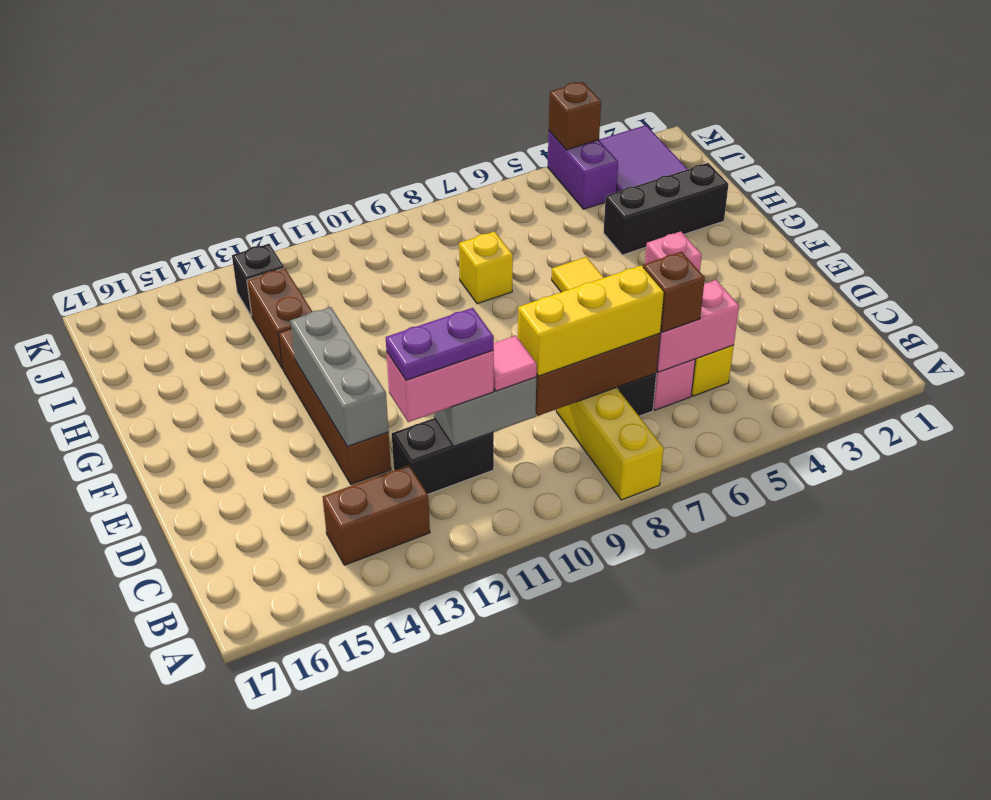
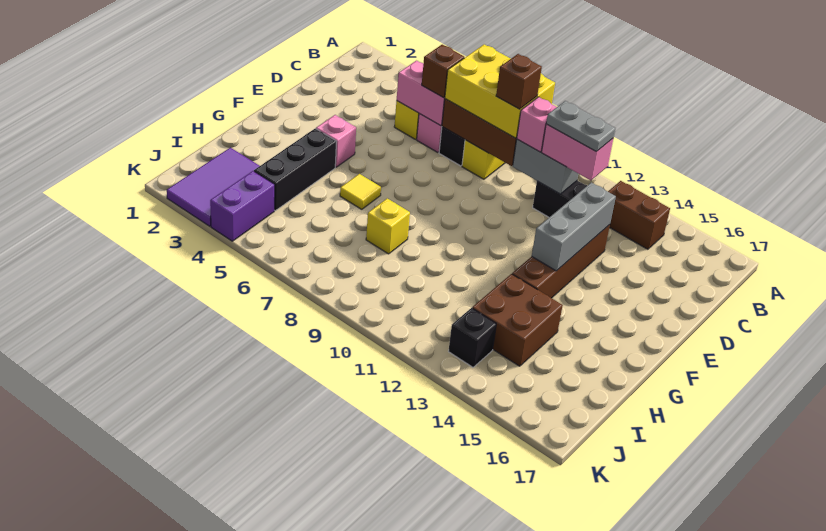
yellow brick C7:C9 level 3 -> yellow brick B7:C9 level 3
pink tile C10 level 3 -> pink brick C10 level 3
purple plate C11:C12 level 4 -> grey plate C11:C12 level 4
black brick H2:H4 level 1 -> black brick G4:I4 level 1
brown brick H13:I13 level 1 -> brown brick H13:I14 level 1
brown brick K4 level 2 -> brown brick C9 level 4

